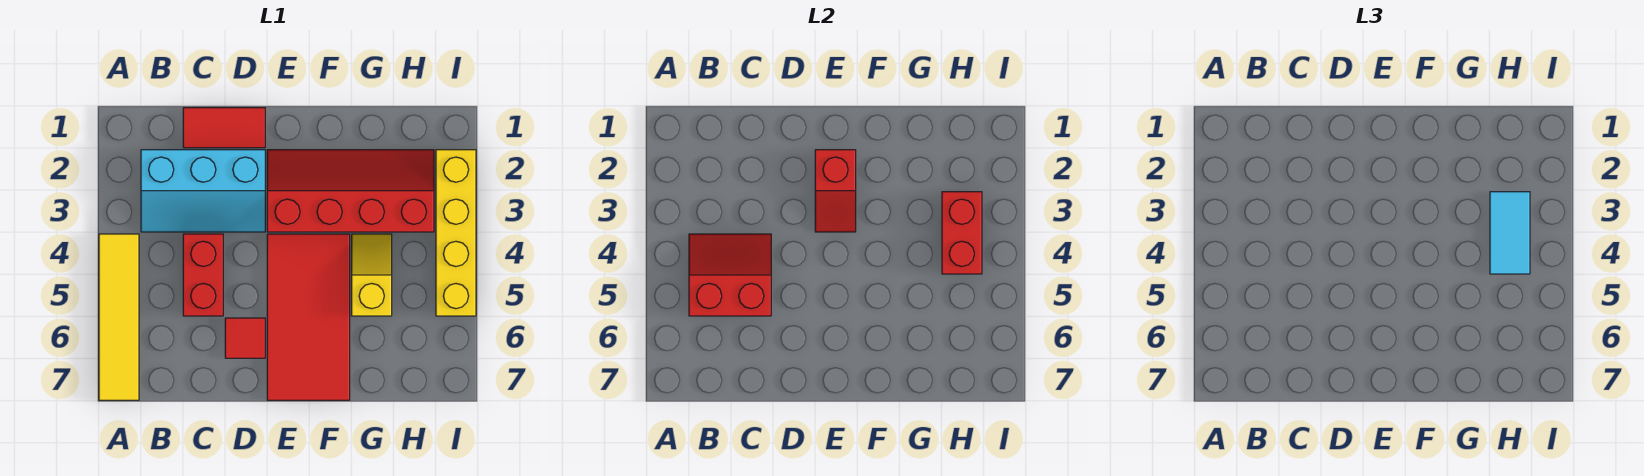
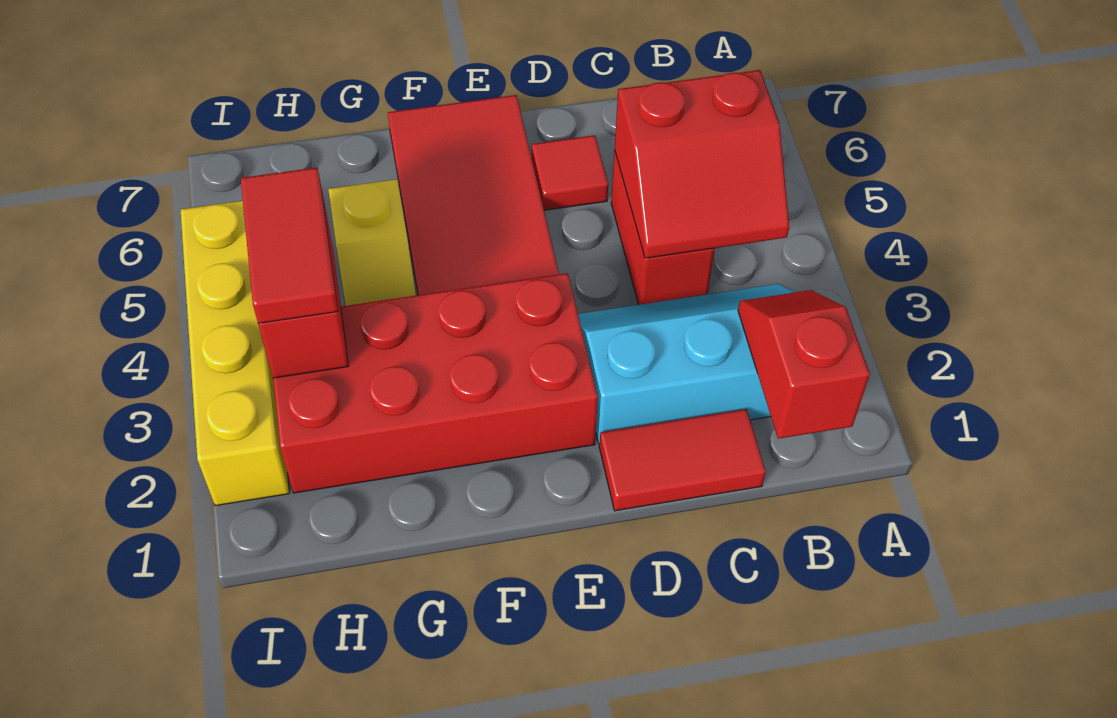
yellow tile A4:A7 level 1 -> none
red slope E2:H3 level 1 top 3 -> red brick E2:H3 level 1
red slope E2:E3 level 2 top 2 -> red slope B1:B2 level 2 top 1
cyan tile H3:H4 level 3 -> red tile H3:H4 level 3

